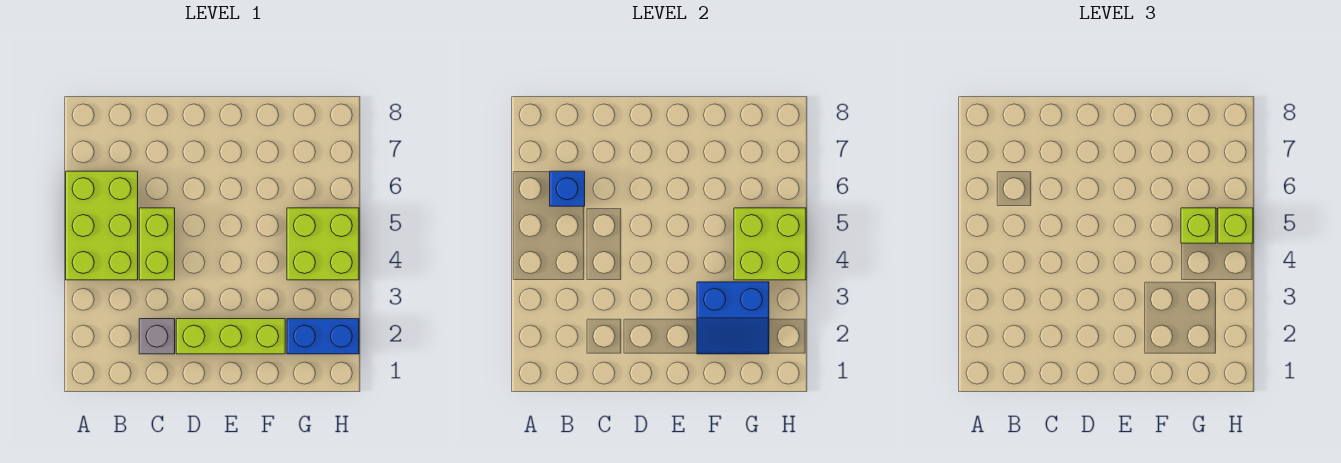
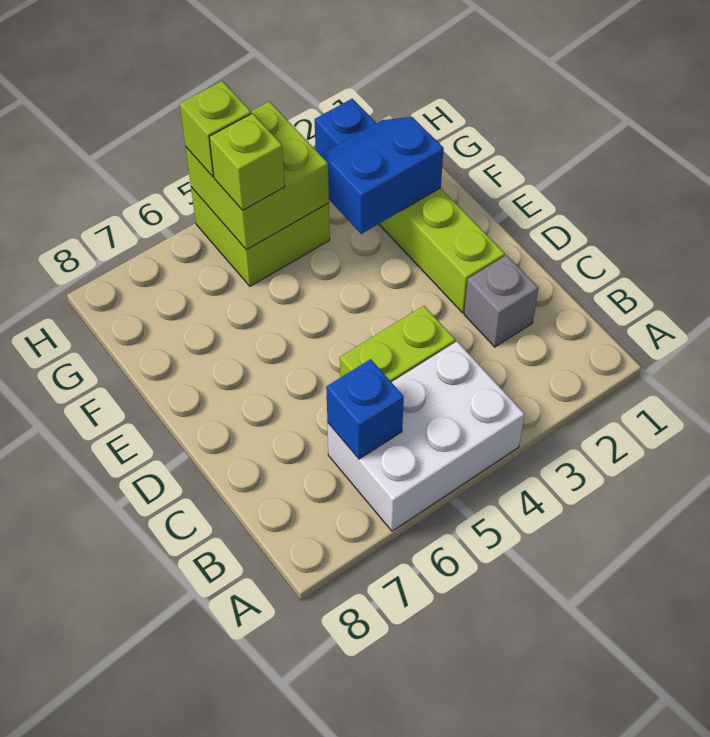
lime brick A4:B6 level 1 -> white brick A4:B6 level 1
blue slope F2:G3 level 2 top 3 -> blue slope F2:G3 level 2 top F

